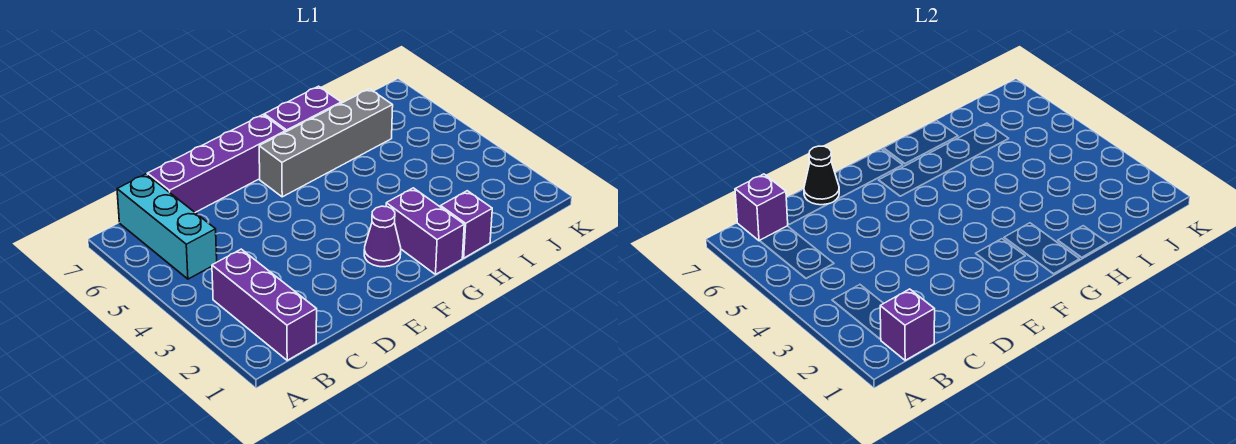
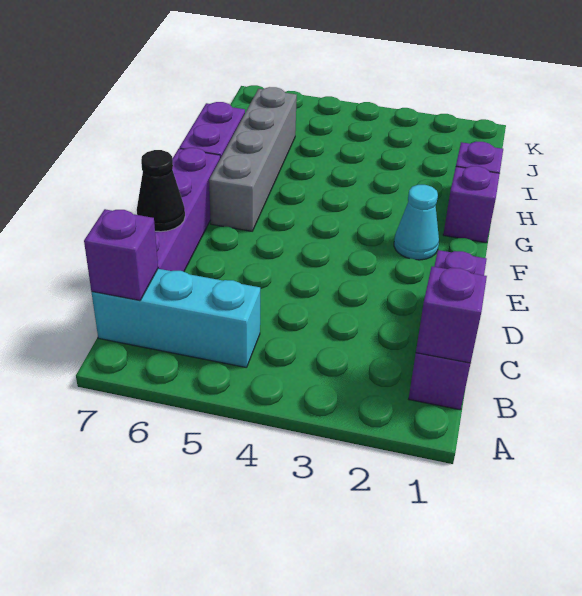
purple brick B1:B3 level 1 -> purple brick B1:D1 level 1
purple cone F2 level 1 -> cyan cone F2 level 1
purple brick G1:G2 level 1 -> purple brick G1 level 1

